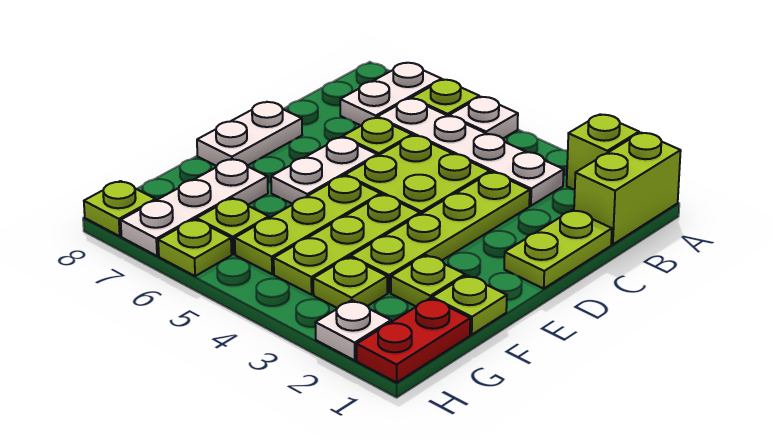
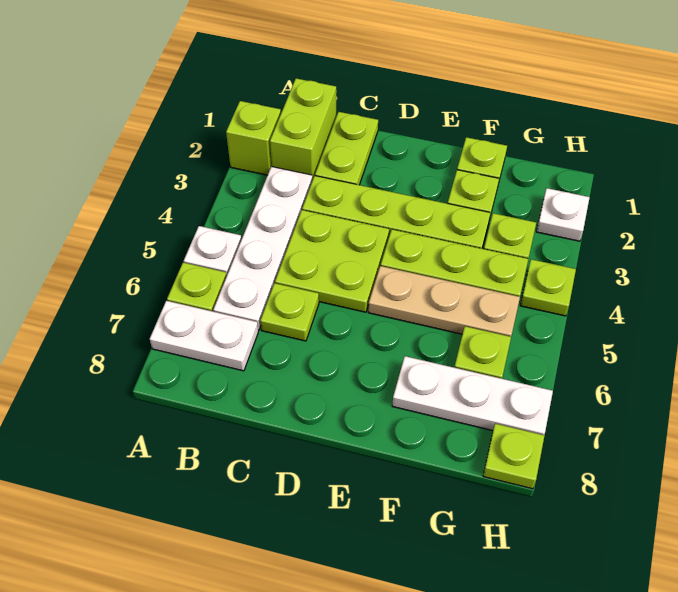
lime brick A1:B1 level 1 -> lime brick B1:B2 level 1
lime plate C1:D1 level 1 -> lime plate C1:C2 level 1
white plate D6:E6 level 1 -> none
white plate D8:E8 level 1 -> none
lime plate E5:G5 level 1 -> tan plate E5:G5 level 1
red plate G1:H1 level 1 -> none
lime plate H6 level 1 -> lime plate H4 level 1

